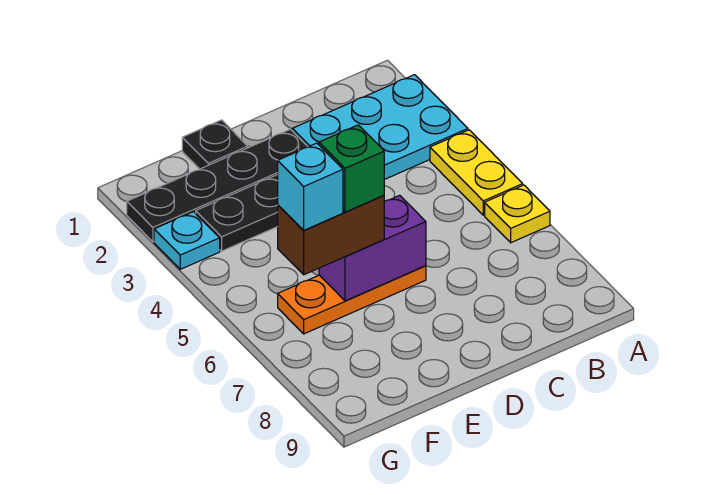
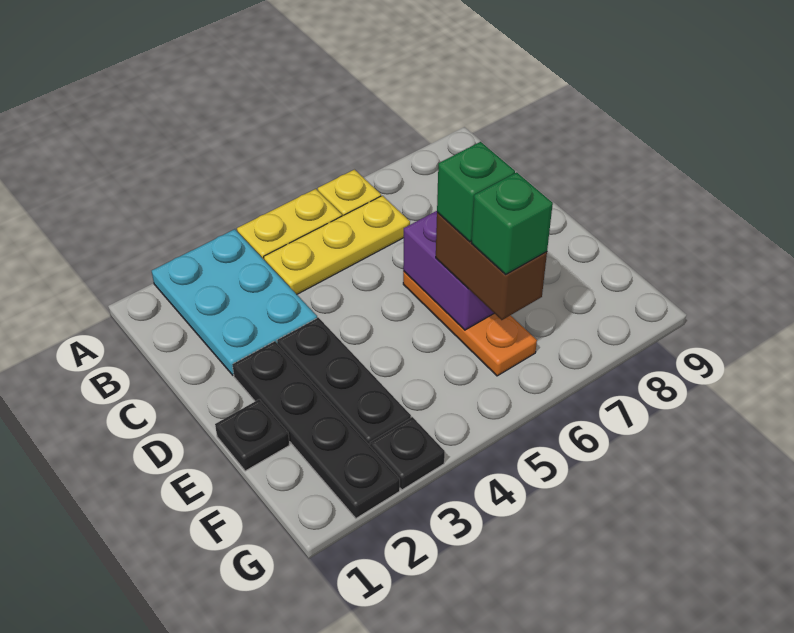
none -> yellow plate B4:B6 level 1
cyan brick F6 level 4 -> green brick F6 level 4
cyan plate G3 level 1 -> black plate G3 level 1

